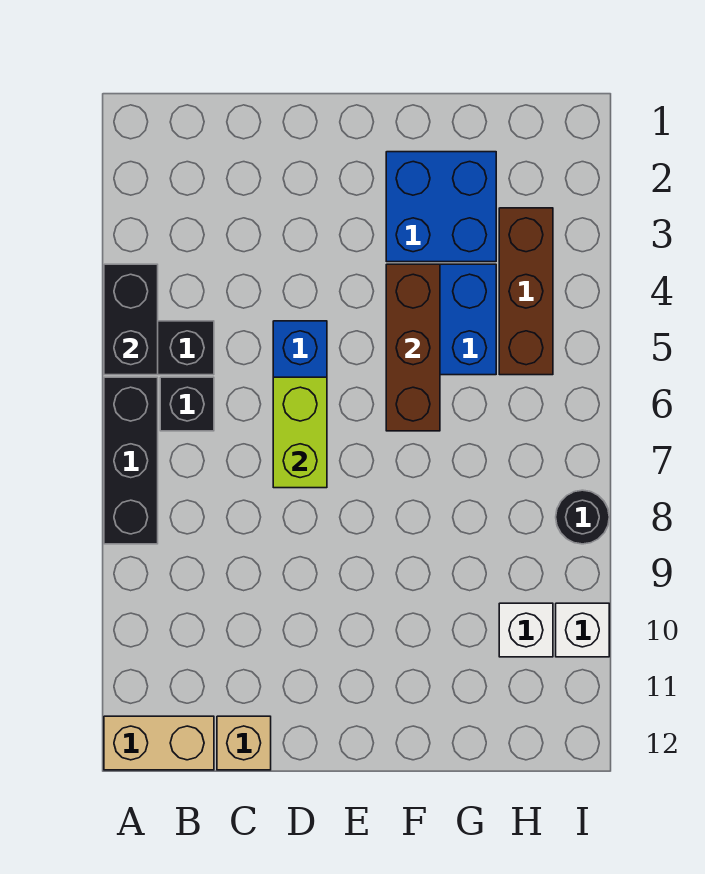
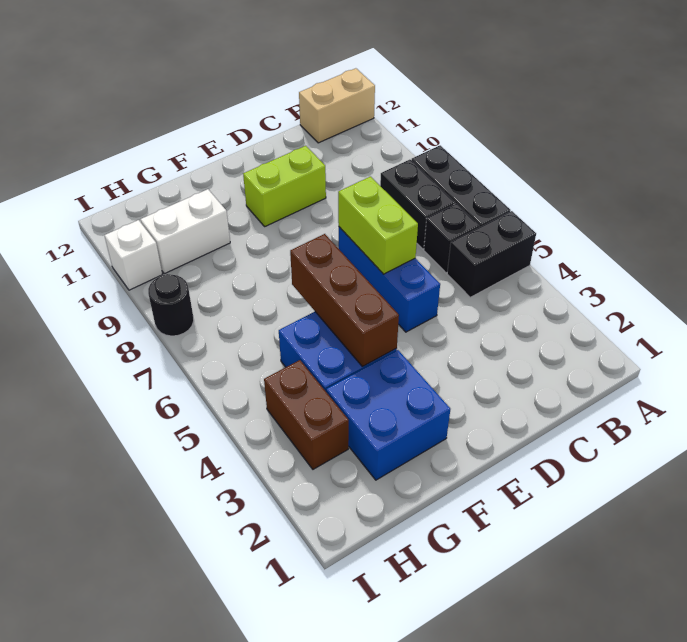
black brick A4:A5 level 2 -> black brick B7:B8 level 1
tan brick C12 level 1 -> none
none -> lime brick D10:E10 level 1
brown brick H3:H5 level 1 -> brown brick H3:H4 level 1
white brick H10 level 1 -> white brick G10:H10 level 1

